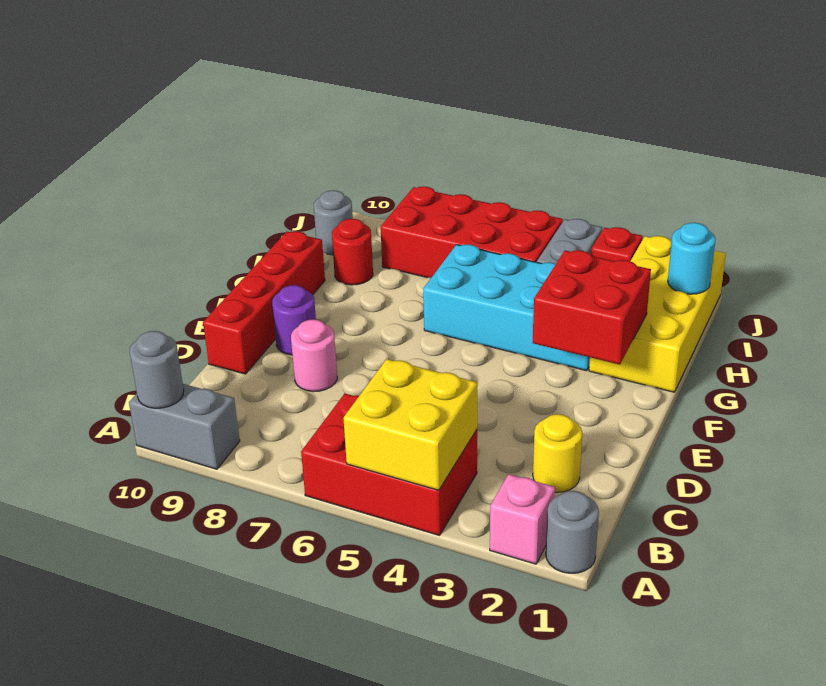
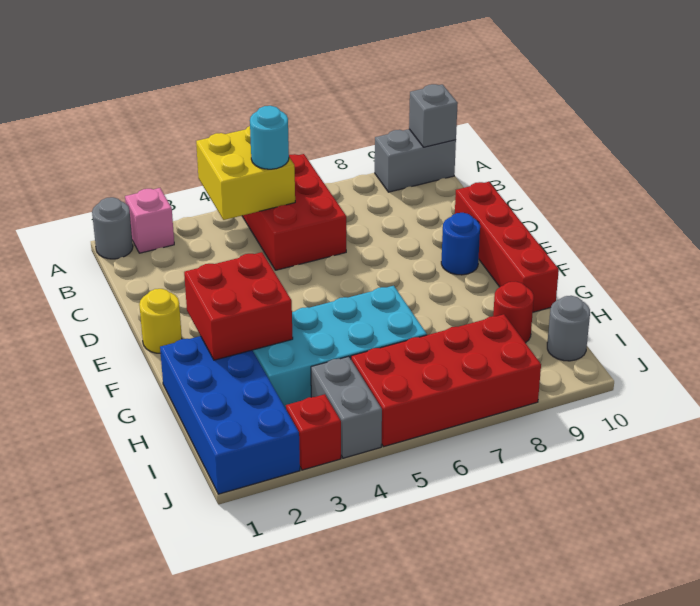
red brick A4:B6 level 1 -> red brick A5:C6 level 1
grey round brick A10 level 2 -> grey brick A10 level 2
yellow round brick C2 level 1 -> yellow round brick E1 level 1
pink round brick D8 level 1 -> none
purple round brick E9 level 1 -> blue round brick E9 level 1
yellow brick G1:J2 level 1 -> blue brick G1:J2 level 1
cyan round brick I1 level 2 -> cyan round brick B5 level 3

